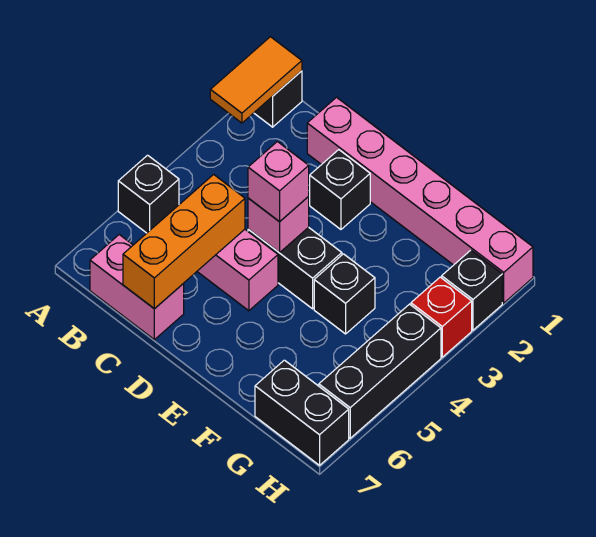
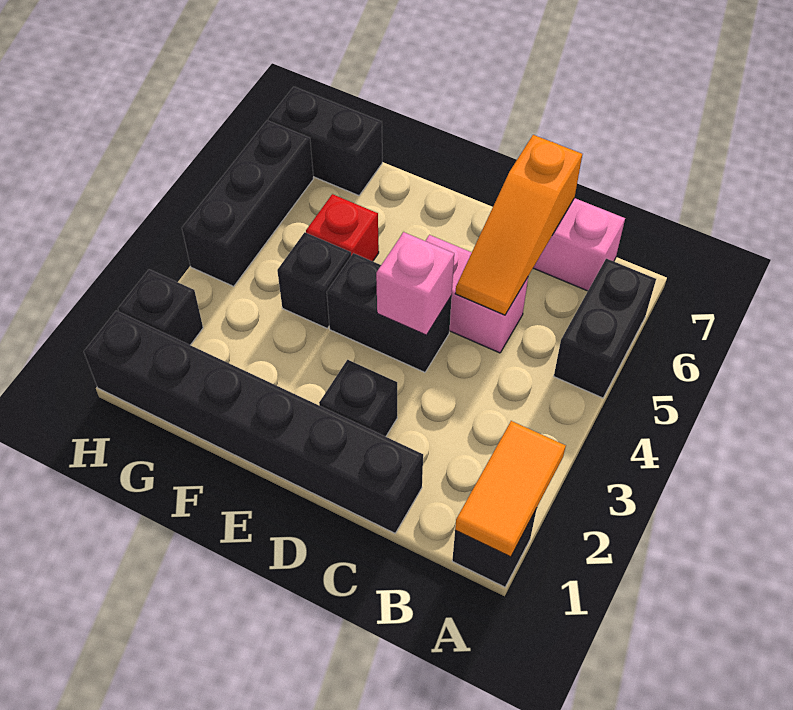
black brick A5 level 1 -> black brick A5:A6 level 1
pink brick C1:H1 level 1 -> black brick C1:H1 level 1
orange brick C5:C7 level 2 -> orange slope C5:C7 level 2 top 7
pink brick D4 level 3 -> none
red brick H3 level 1 -> red brick F5 level 1

